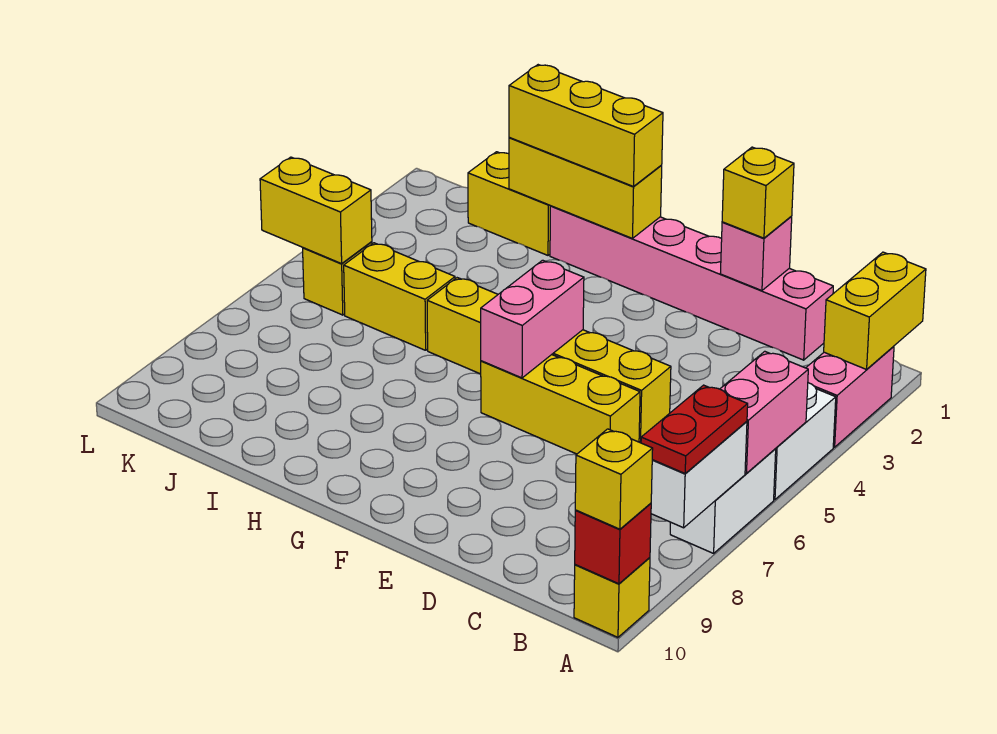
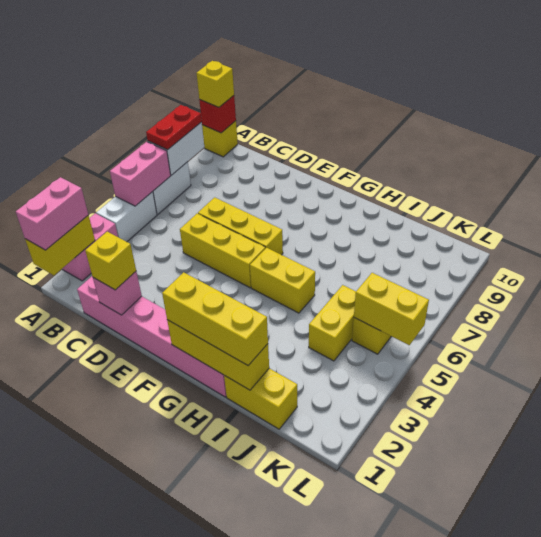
pink brick F5:F6 level 2 -> pink brick A1:A2 level 3
yellow brick I5:J5 level 1 -> yellow brick J4:J5 level 1

